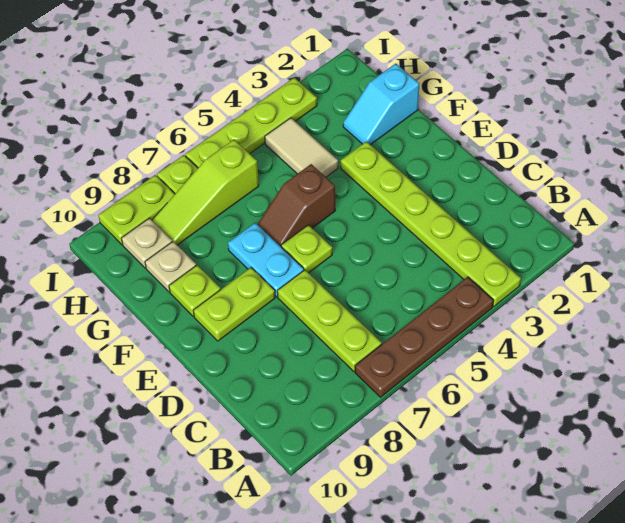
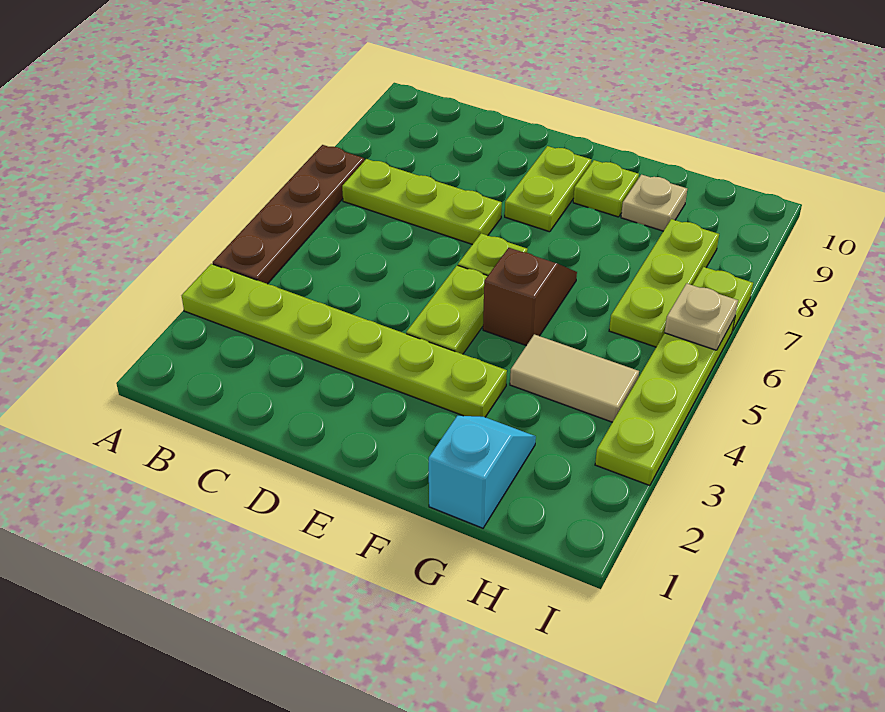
cyan plate E7:F7 level 1 -> none
lime slope H6:H8 level 1 top 6 -> lime plate H6:H8 level 1
tan plate H9 level 1 -> tan plate I6 level 2
lime plate I8:I9 level 1 -> lime plate E4:E5 level 1

